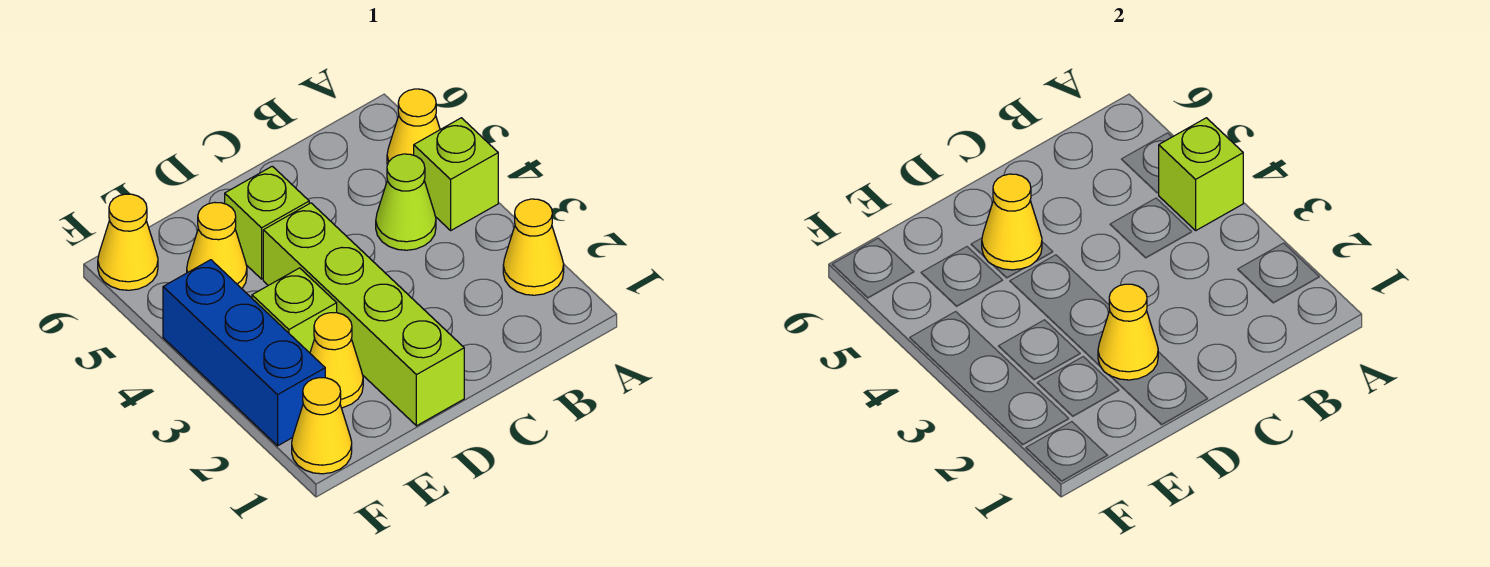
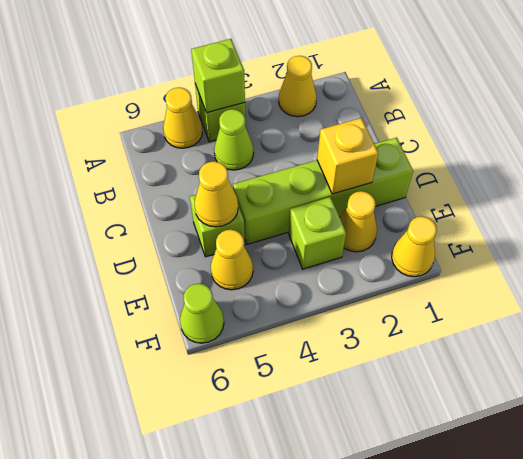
yellow cone D2 level 2 -> yellow brick D2 level 2
blue brick F2:F4 level 1 -> none
yellow cone F6 level 1 -> lime cone F6 level 1

